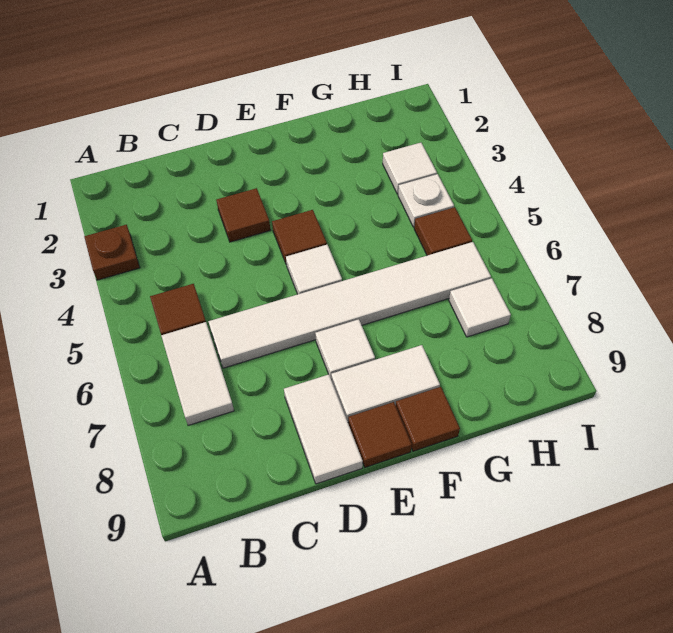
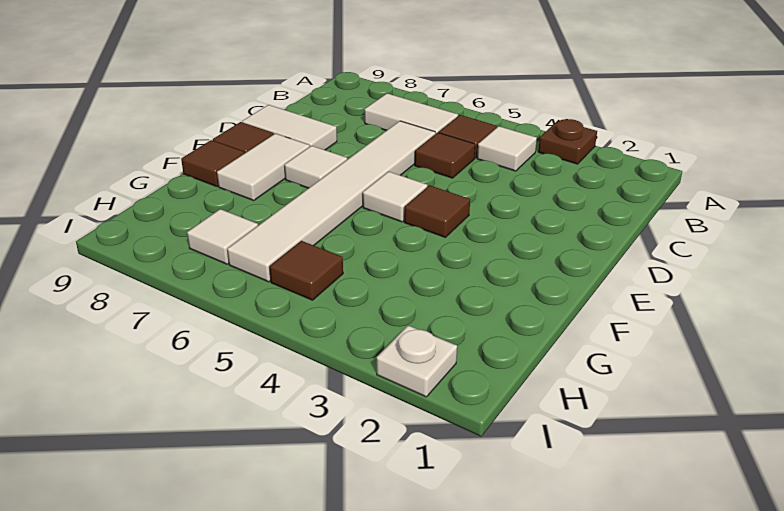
brown tile D3 level 1 -> brown tile C5 level 1
white tile H3 level 1 -> white tile B4 level 1
white plate H4 level 1 -> white plate I2 level 1

